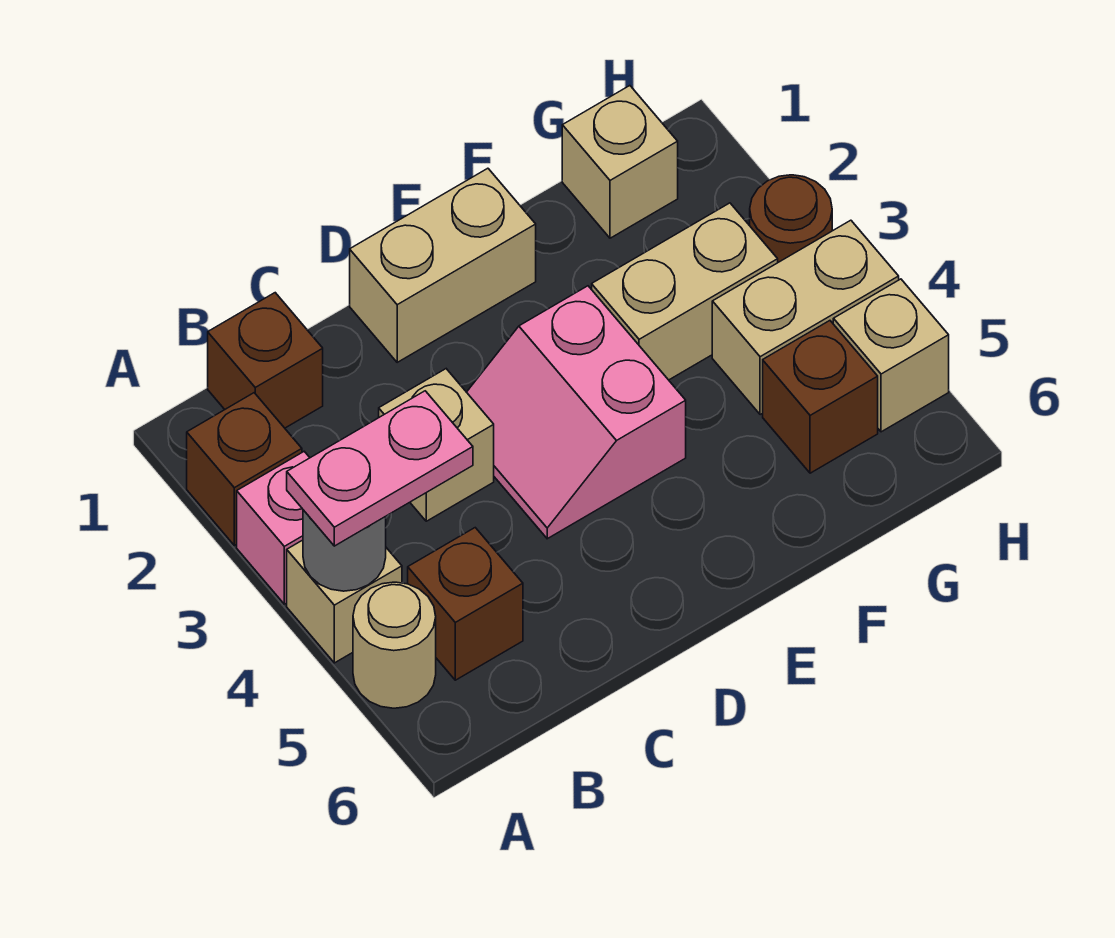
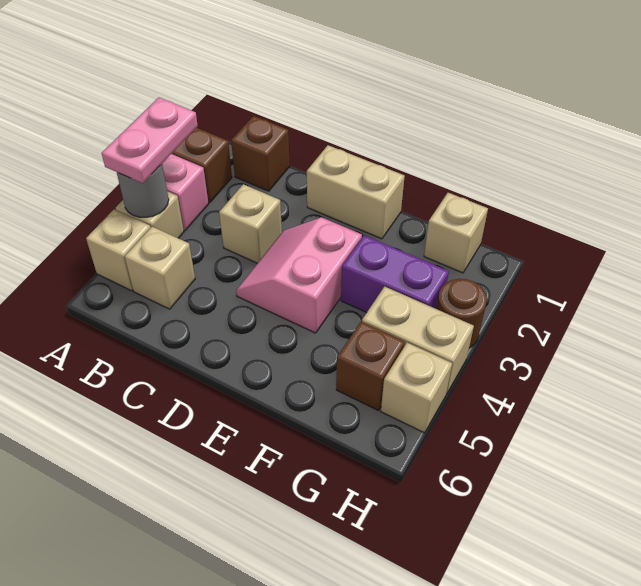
pink plate A4:B4 level 3 -> pink plate A3:A4 level 3
tan round brick A5 level 1 -> tan brick A5 level 1
brown brick B5 level 1 -> tan brick B5 level 1
tan brick F3:G3 level 1 -> purple brick F3:G3 level 1

